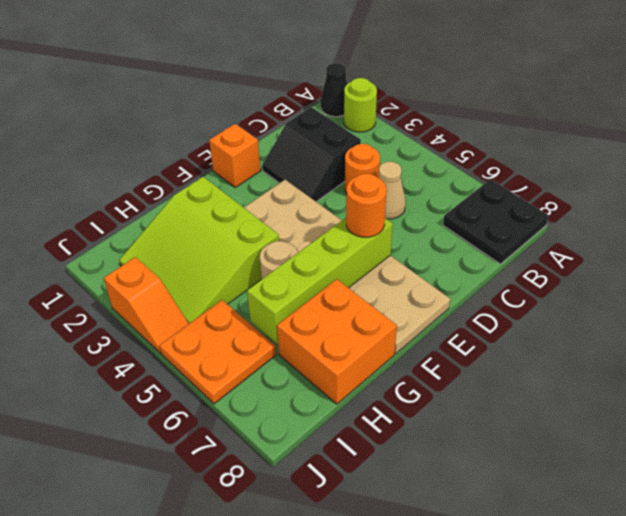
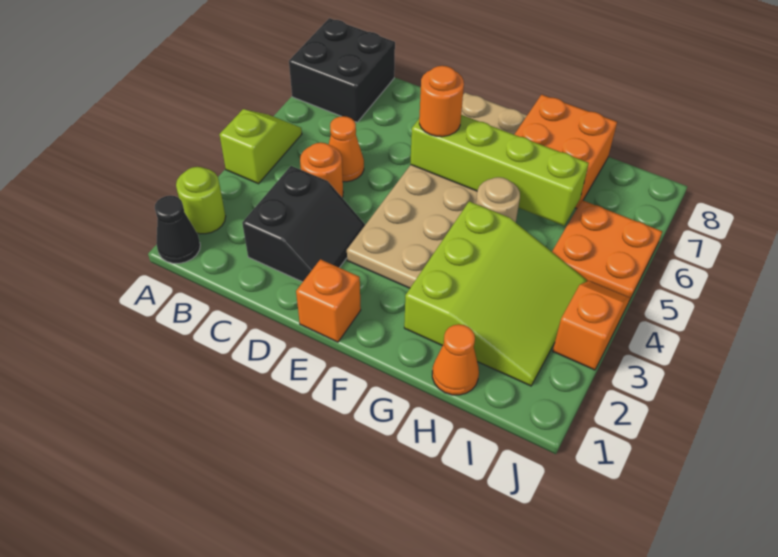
none -> lime slope A4:A5 level 1 top 4
black plate A7:B8 level 1 -> black brick A7:B8 level 1
tan cone C5 level 1 -> orange cone C5 level 1
none -> orange cone H1 level 1

